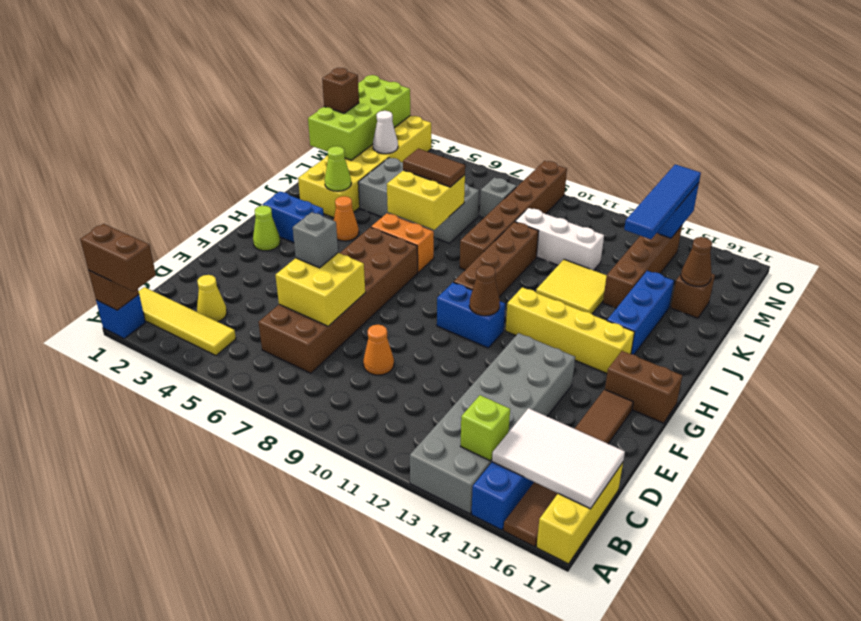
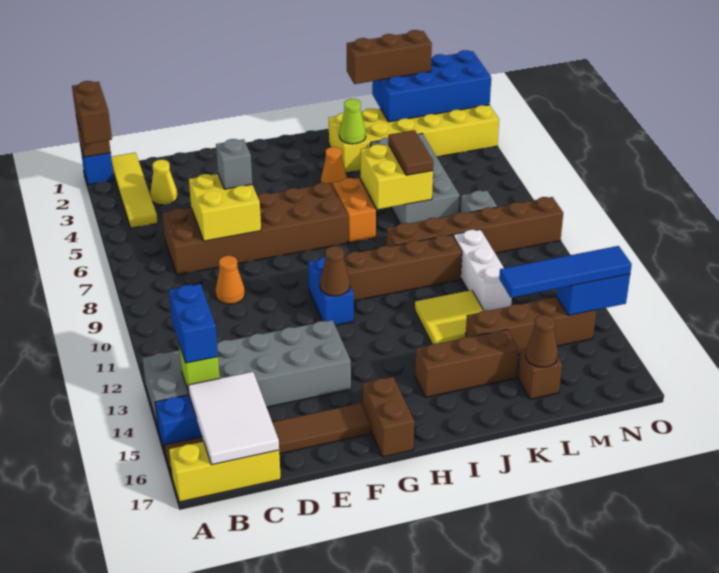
lime cone G2 level 1 -> none
blue brick H2:H3 level 1 -> blue brick B13:B14 level 3
yellow brick H12:H15 level 1 -> none
blue brick I15:K15 level 1 -> brown brick I15:K15 level 1
lime brick L1:O2 level 2 -> blue brick L1:O2 level 2
brown brick M1 level 3 -> brown brick K1:M1 level 3
white cone M3 level 2 -> none

